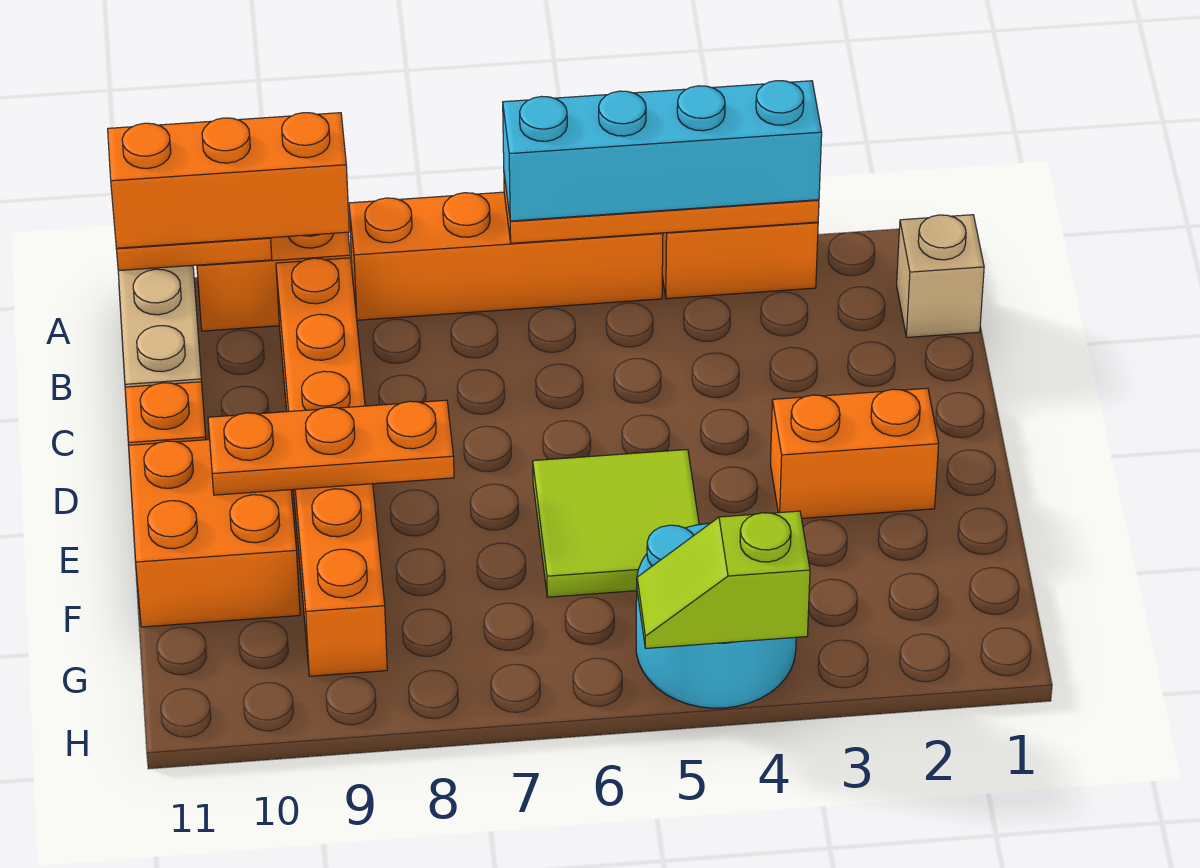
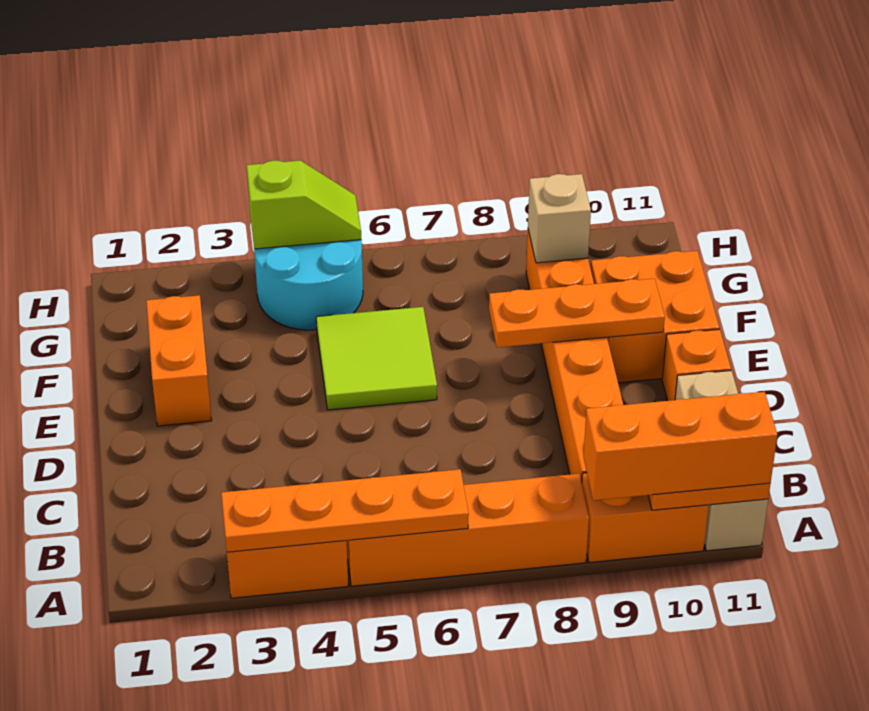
cyan brick A3:A6 level 3 -> none
tan brick B1 level 1 -> tan brick G9 level 2
orange brick E2:E3 level 1 -> orange brick E2:F2 level 1

